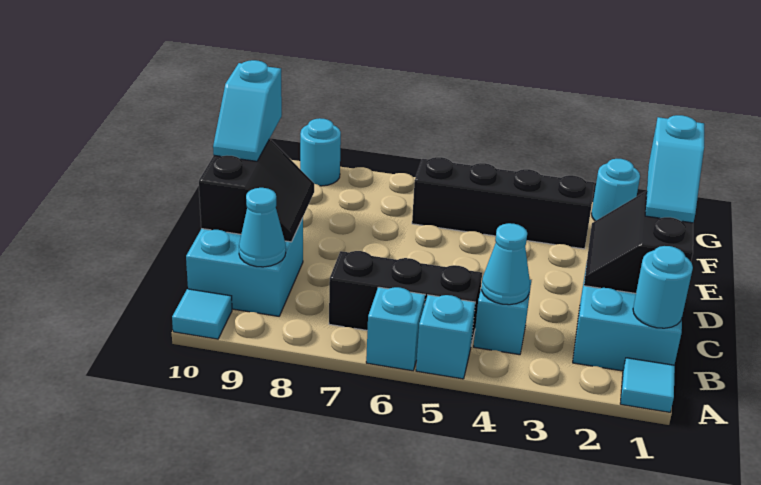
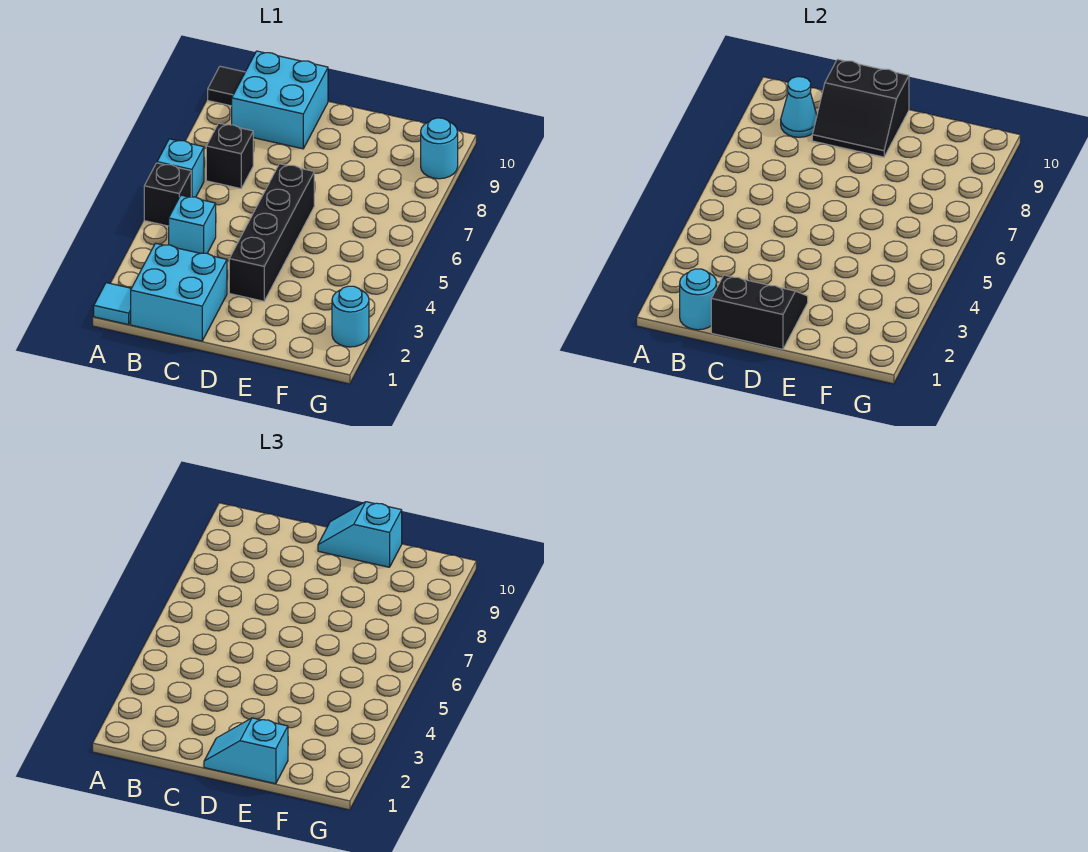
cyan brick A5 level 1 -> black brick A5 level 1
cyan tile A10 level 1 -> black tile A10 level 1
cyan cone B4 level 2 -> none
black brick B5:B7 level 1 -> black brick B7 level 1
black brick F3:F6 level 1 -> black brick D3:D6 level 1

